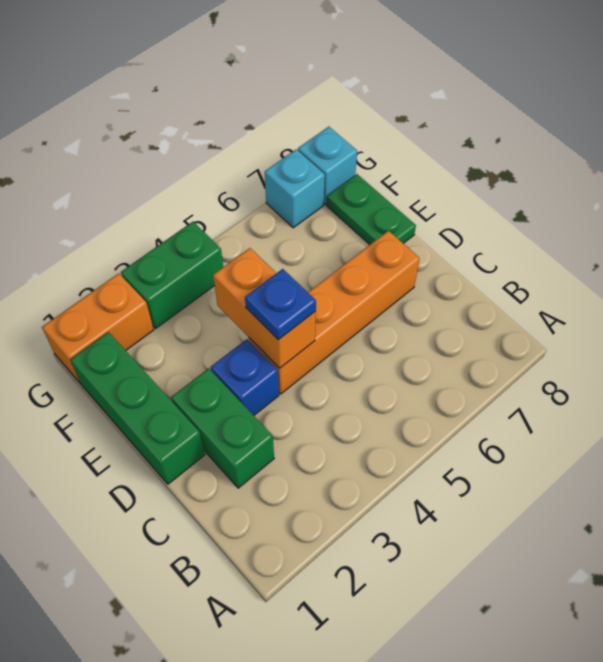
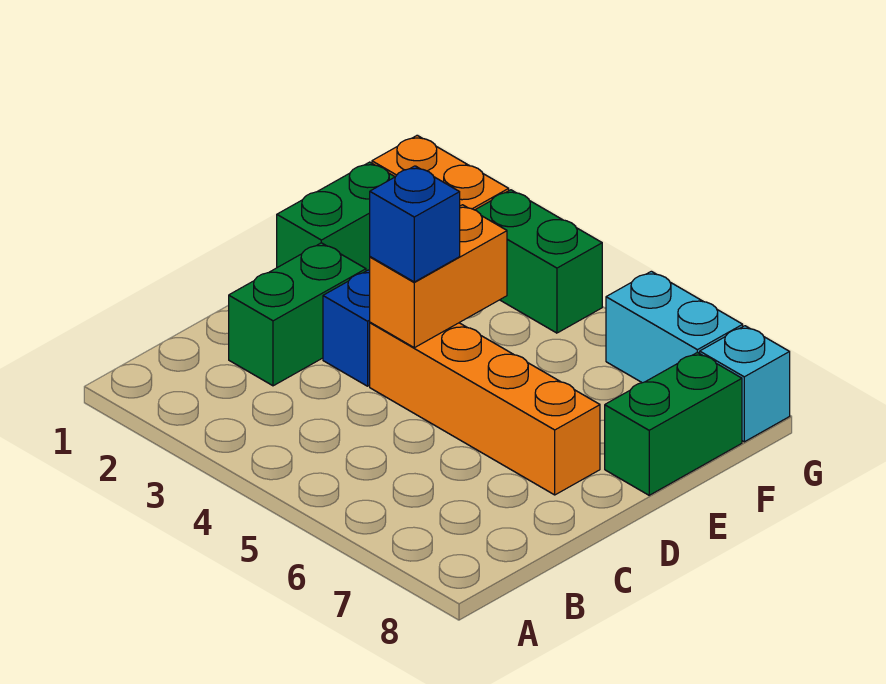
green brick D1:F1 level 1 -> green brick E1:F1 level 1
blue plate D4 level 3 -> blue brick D4 level 3
green plate E8:F8 level 1 -> green brick E8:F8 level 1
cyan brick G7 level 1 -> cyan brick G6:G7 level 1

